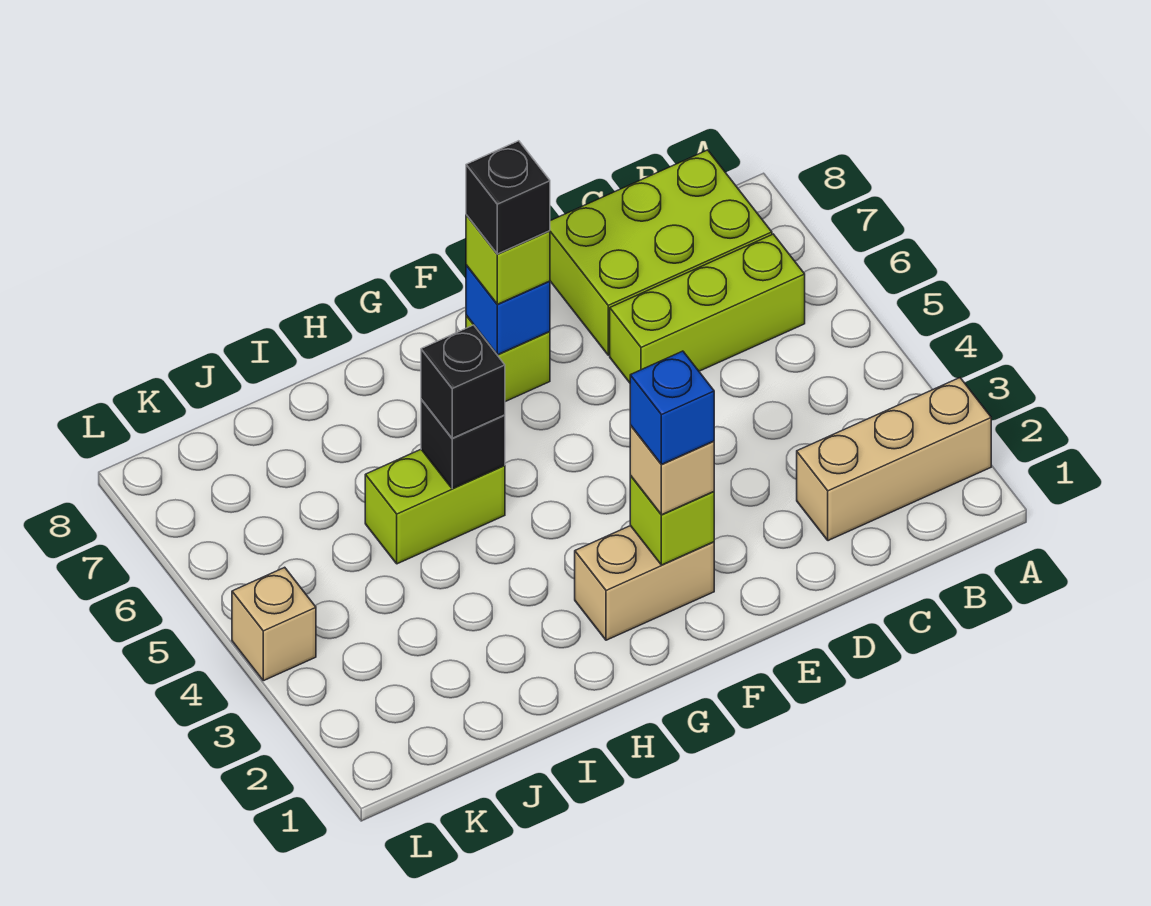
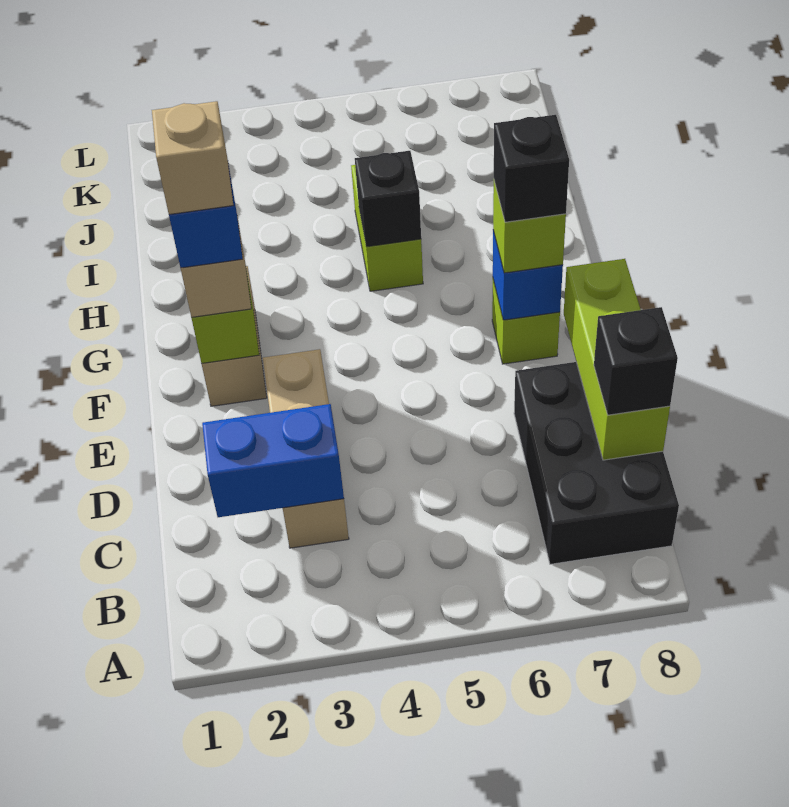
tan brick A2:C2 level 1 -> tan brick C3:E3 level 1
lime brick B6:D6 level 1 -> lime brick C8:E8 level 2
lime brick B7:D8 level 1 -> black brick B7:D8 level 1
none -> blue brick C2:C3 level 2
black brick H5 level 3 -> black brick C8 level 3
tan brick L4 level 1 -> tan brick F2 level 5

